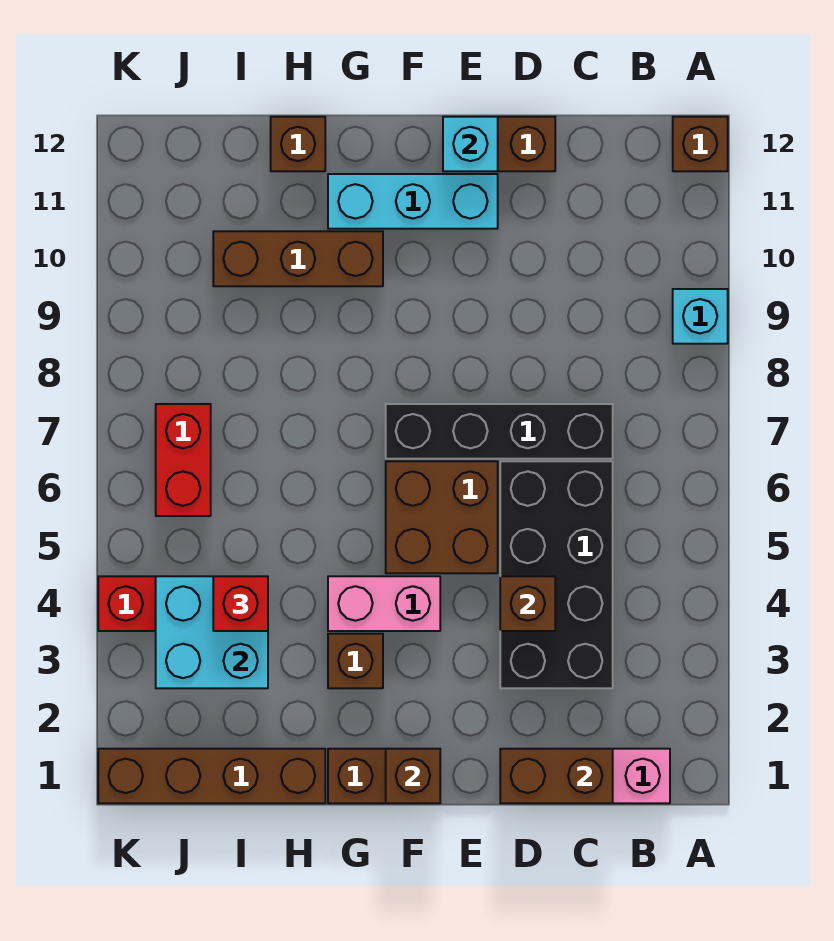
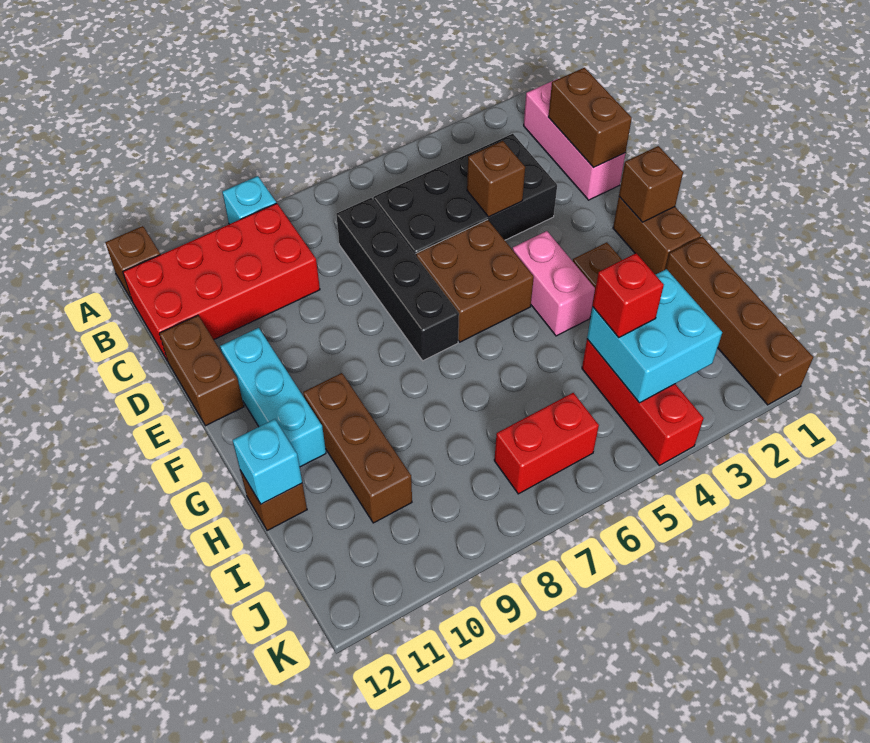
none -> red brick B9:C12 level 1
cyan brick E12 level 2 -> cyan brick H12 level 2

